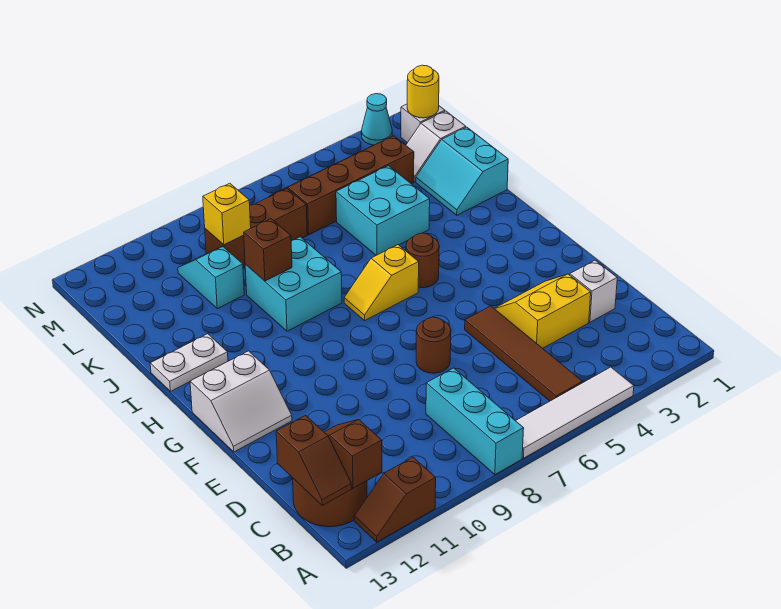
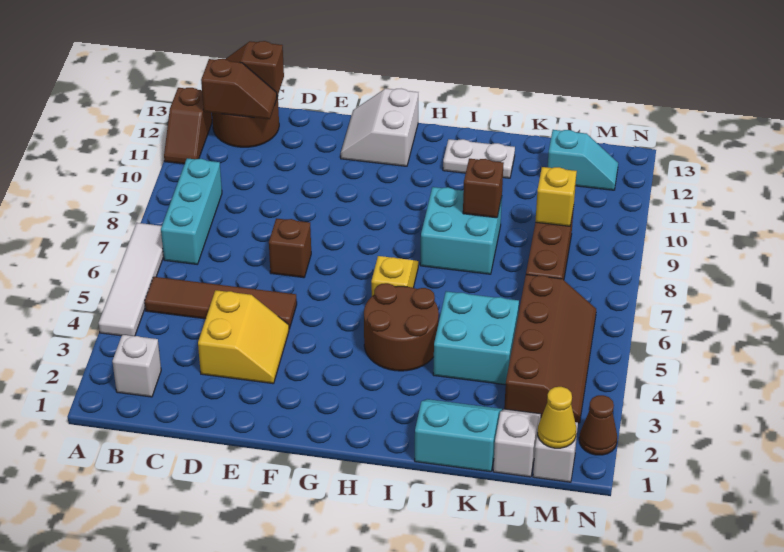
cyan brick A8:C8 level 1 -> cyan brick B7:B9 level 1
brown slope A11:A12 level 1 top 11 -> brown slope A11:A12 level 1 top 12
white brick D2 level 1 -> white brick B2 level 1
brown round brick E7 level 1 -> brown brick E7 level 1
brown round brick H5 level 1 -> brown round brick H4:I5 level 1
white plate I12:I13 level 1 -> white plate I12:J12 level 1
cyan slope K10:L10 level 1 top K -> cyan slope L12:M12 level 1 top L
yellow round brick M1 level 2 -> yellow cone M1 level 2
cyan cone N2 level 1 -> brown cone N2 level 1

